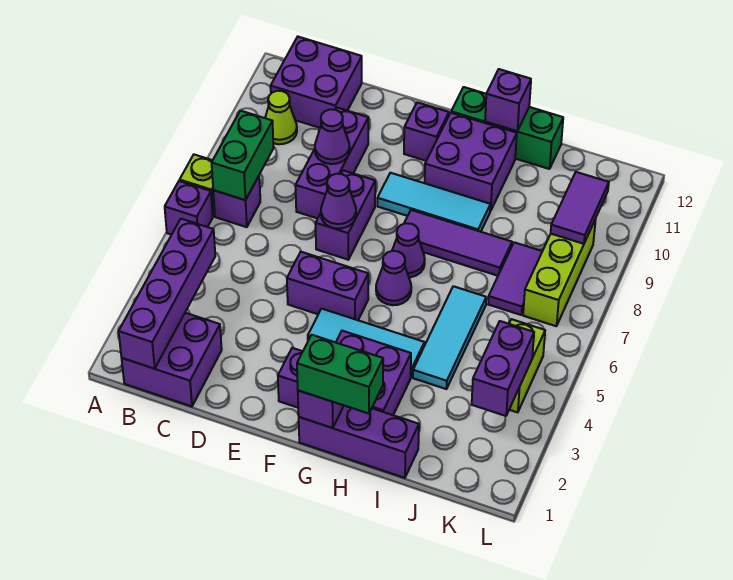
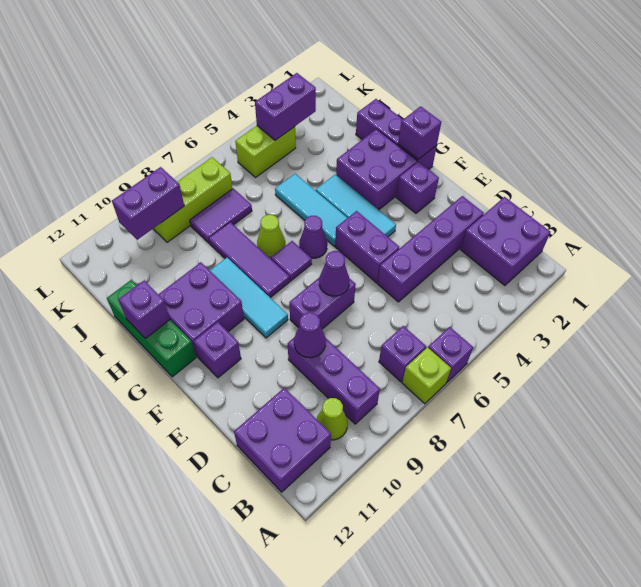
purple brick B1:B4 level 2 -> purple brick D2:D5 level 1
green brick B7:B8 level 2 -> none
purple brick D8:D10 level 1 -> purple brick B9:D9 level 1
green brick G1:H1 level 3 -> none
purple cone G7 level 1 -> purple tile G7 level 1
none -> lime cone H7 level 1
cyan tile I4:I6 level 1 -> cyan tile G5:I5 level 1
purple tile K9:K10 level 2 -> purple brick K9:K10 level 2

